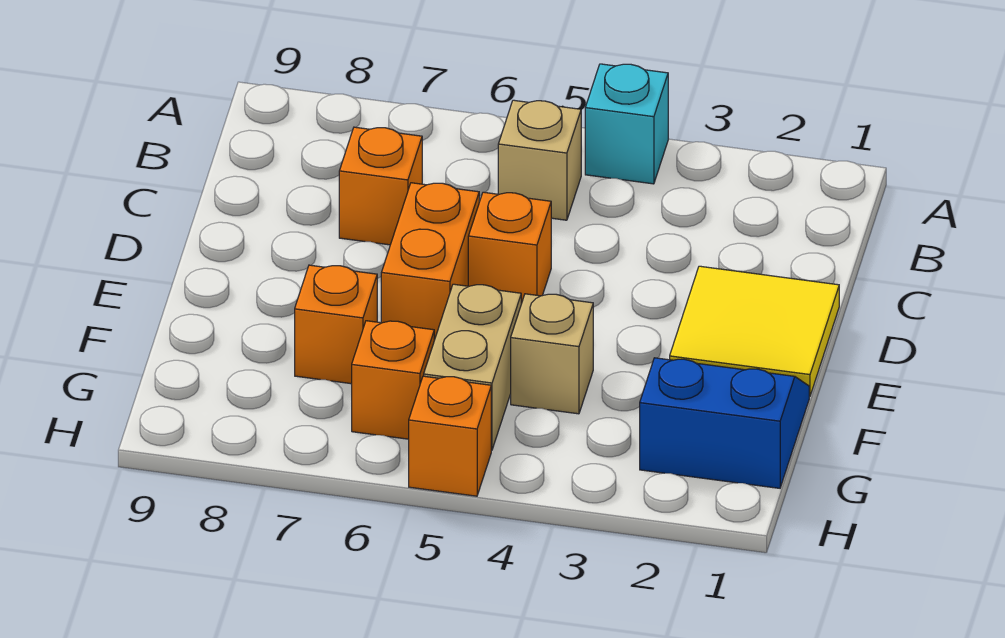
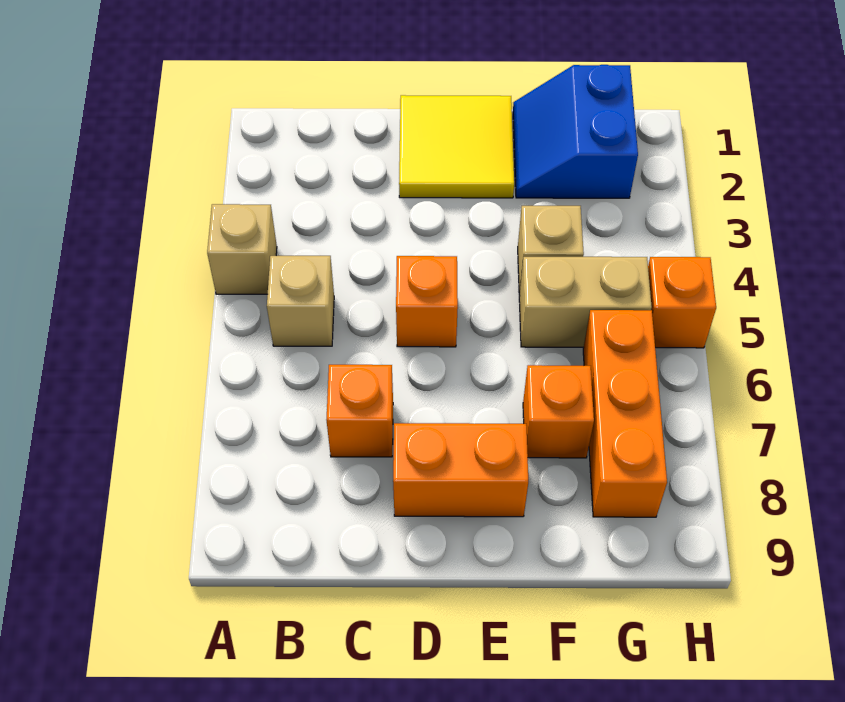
cyan brick A4 level 1 -> tan brick A4 level 1
orange brick D6:E6 level 1 -> orange brick D8:E8 level 1
orange brick G6 level 1 -> orange brick G6:G8 level 1

